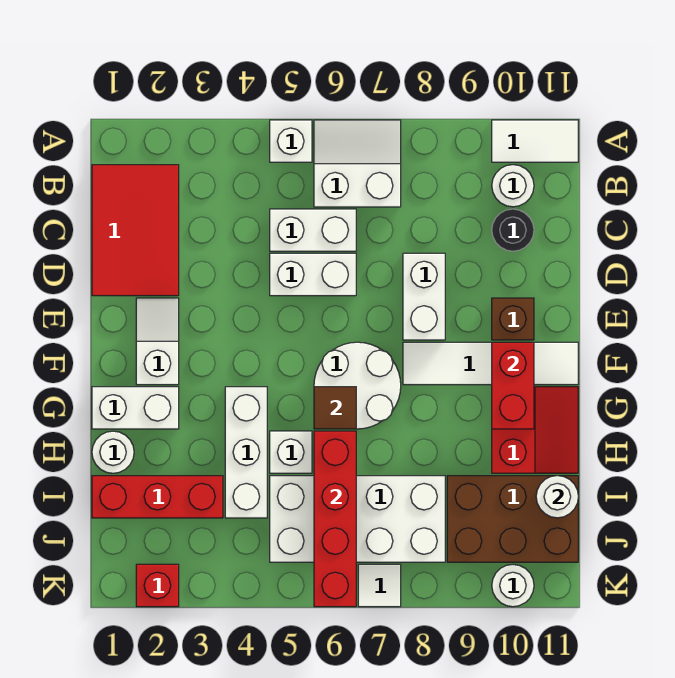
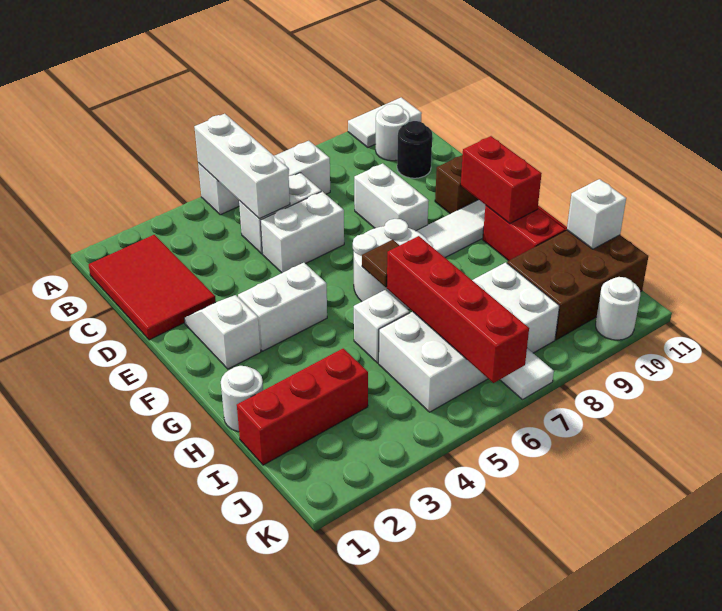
white brick G1:G2 level 1 -> white brick F3:F4 level 1
white brick G4:I4 level 1 -> white brick A5:C5 level 2
white round brick I11 level 2 -> white brick I11 level 2
red brick K2 level 1 -> none

